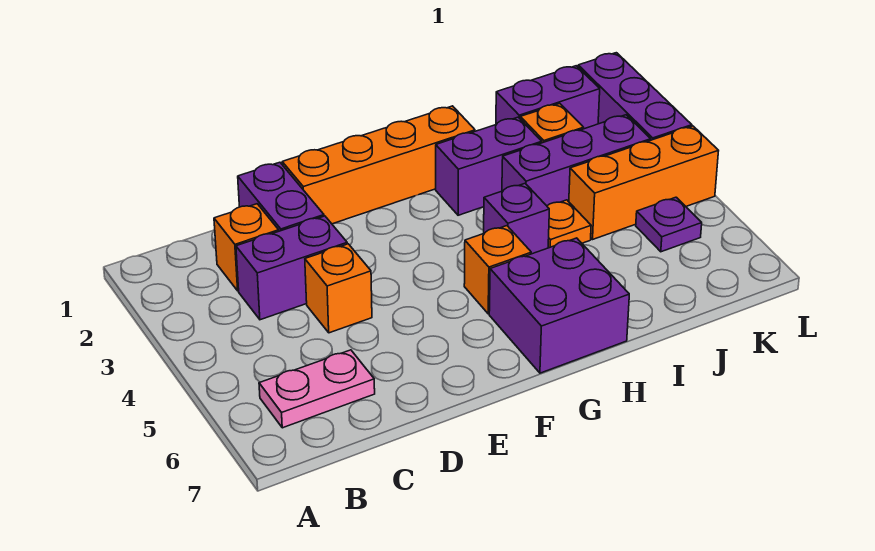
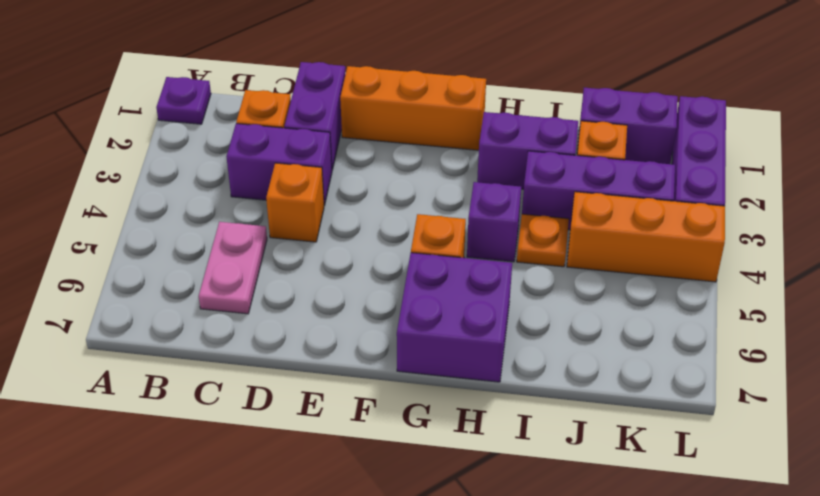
pink plate B6:C6 level 1 -> pink plate C5:C6 level 1
orange brick E1:H1 level 1 -> orange brick E1:G1 level 1
purple plate K5 level 1 -> purple plate A1 level 1

